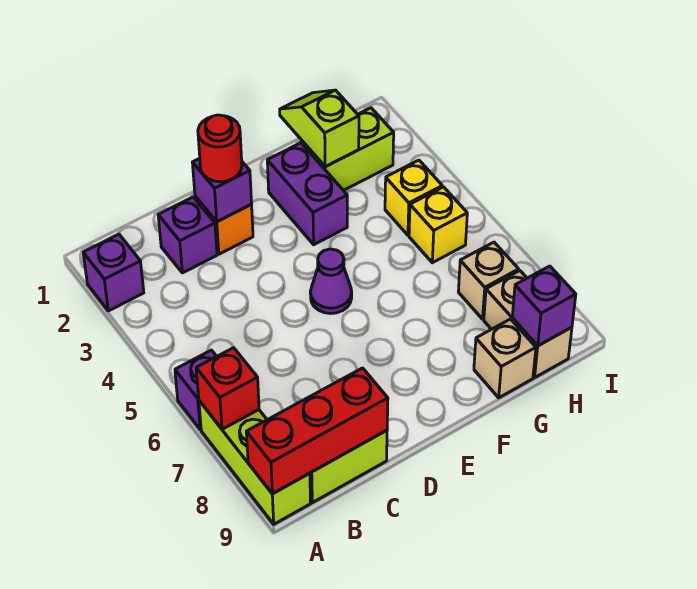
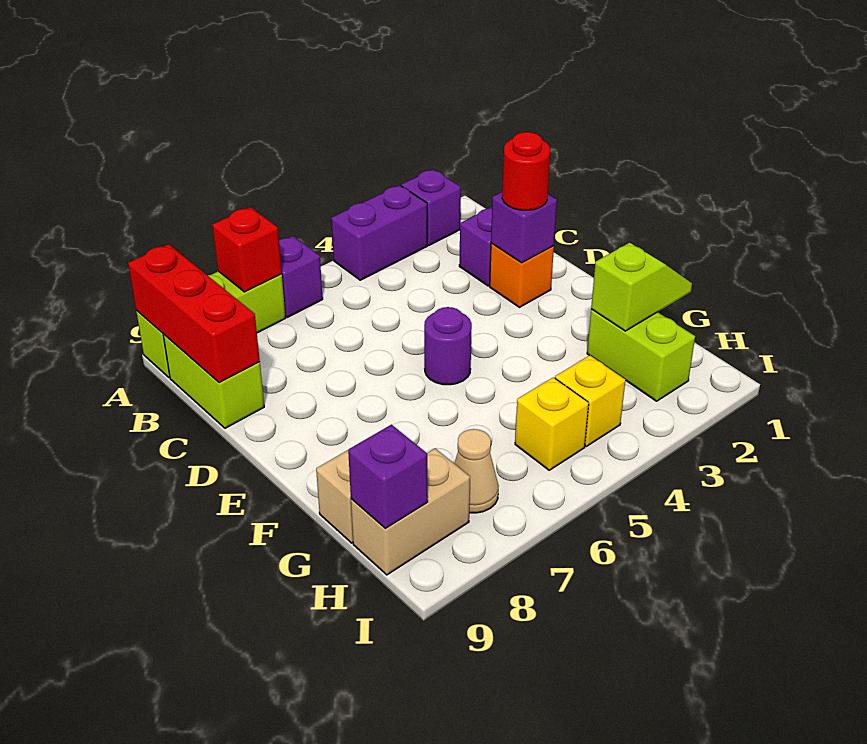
purple cone E5 level 1 -> purple round brick E5 level 1
purple brick F2:F3 level 1 -> purple brick A3:A4 level 1
tan brick H7 level 1 -> tan cone H7 level 1

